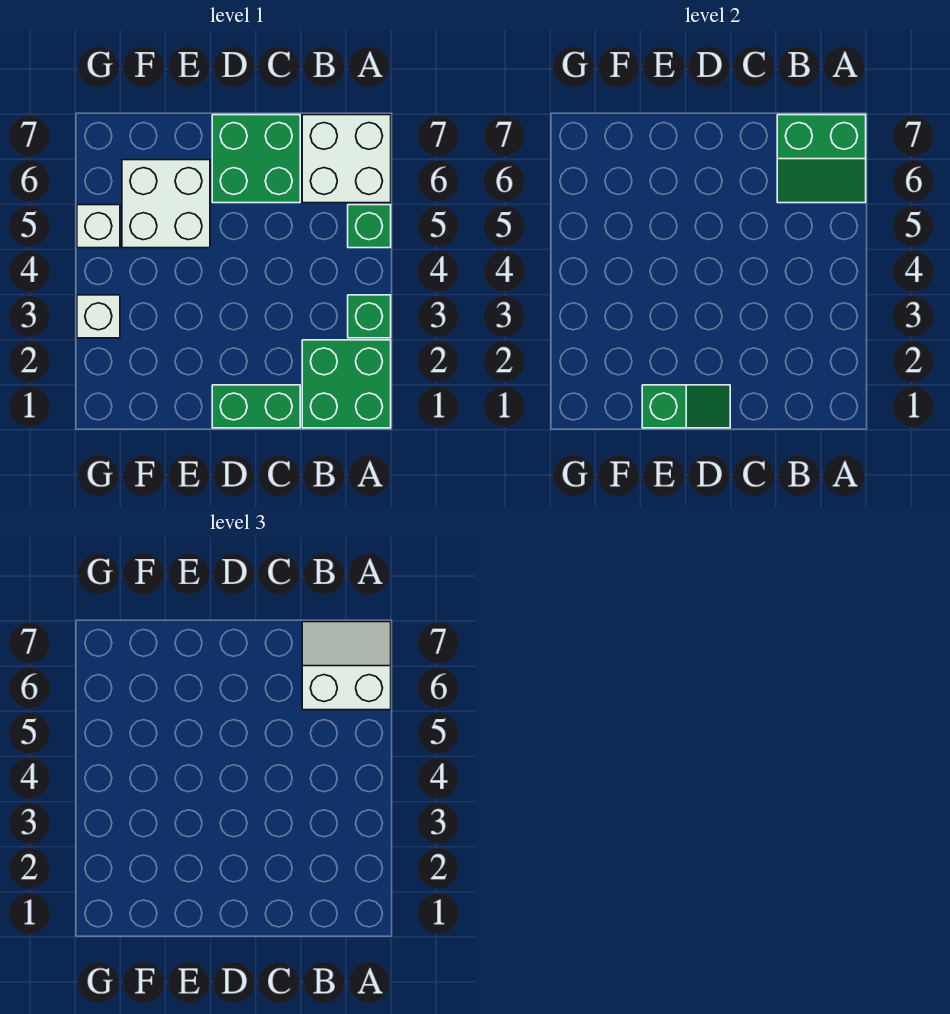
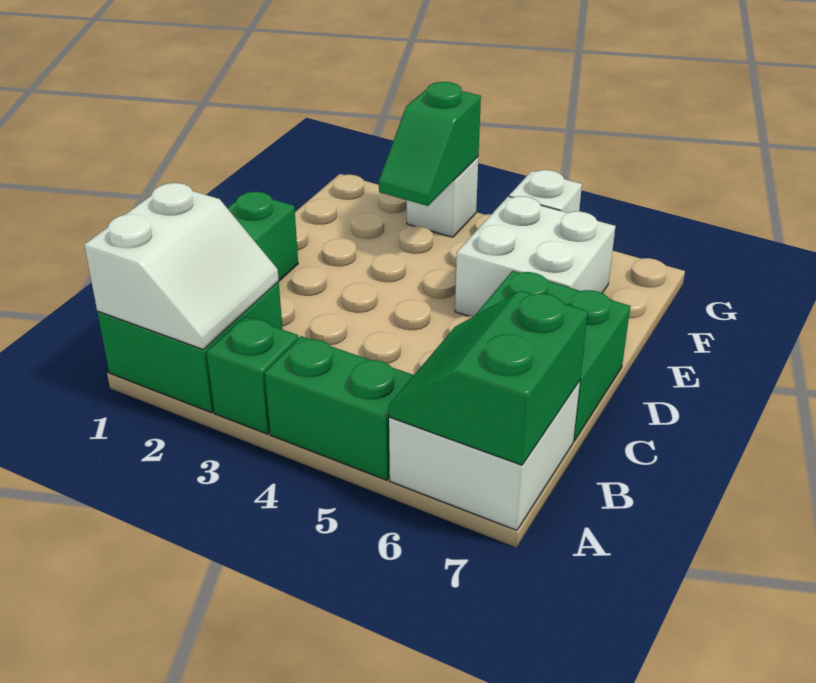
green brick A5 level 1 -> green brick A4:A5 level 1
white slope A6:B7 level 3 top 6 -> white slope A1:B2 level 2 top 1
green slope D1:E1 level 2 top E -> green slope F3:G3 level 2 top G

